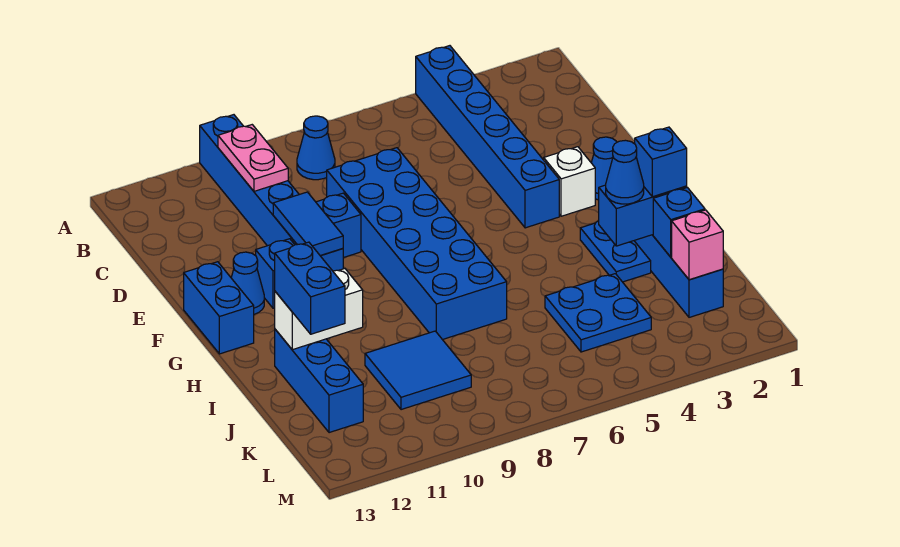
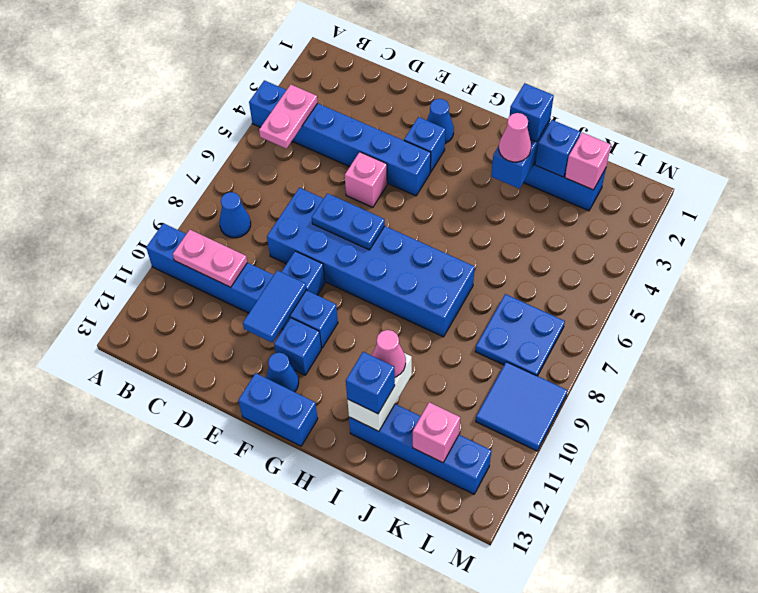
none -> pink plate B4:B5 level 2
none -> pink brick E5 level 1
blue tile E10:F10 level 2 -> blue tile E10:E11 level 2
white brick F3 level 1 -> blue brick F3 level 1
blue plate H3:I3 level 1 -> blue plate E7:F7 level 2
blue cone I3 level 3 -> pink cone I3 level 3
none -> pink cone I11 level 3
blue brick I12:K12 level 1 -> blue brick I12:L12 level 1
blue brick I12:J12 level 3 -> blue brick I12 level 3
blue plate J4:K5 level 1 -> blue plate K7:L8 level 1
blue tile J9:K10 level 1 -> blue tile L9:M10 level 1
none -> pink brick K12 level 2

